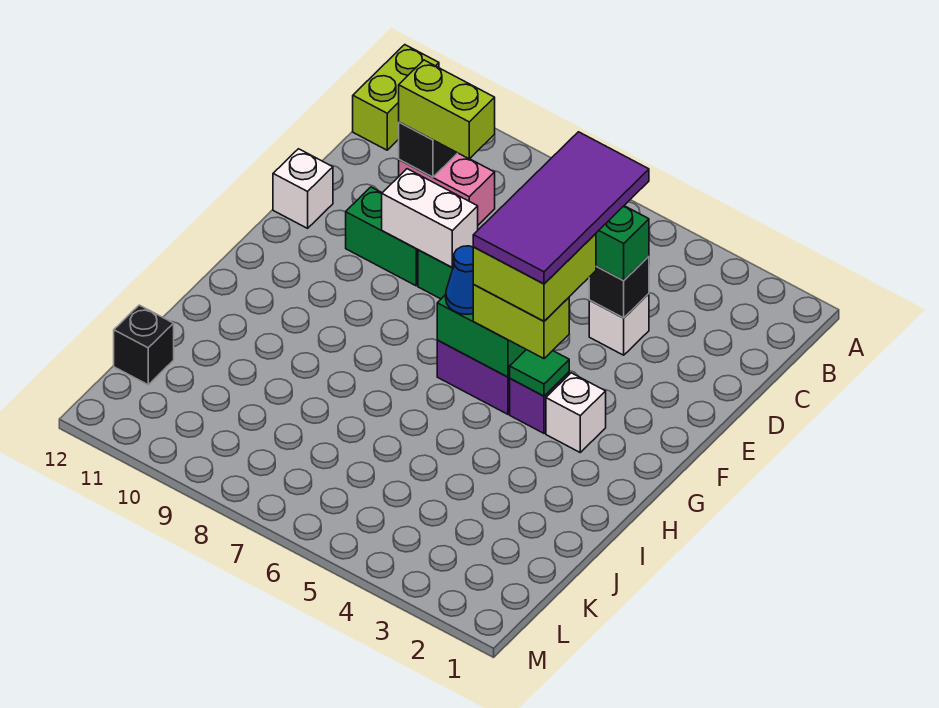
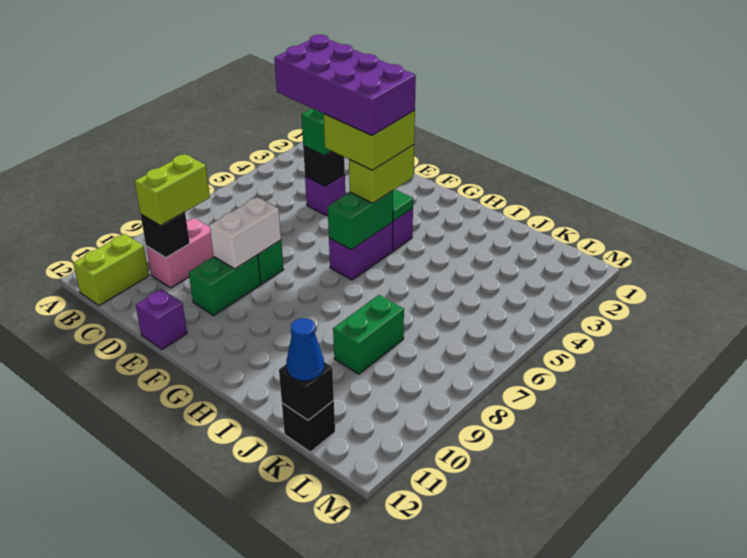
lime brick A12:B12 level 1 -> lime brick B11:B12 level 1
white brick D4 level 1 -> purple brick D4 level 1
purple tile D4:G5 level 5 -> purple brick D4:G5 level 5
white brick E12 level 1 -> purple brick E12 level 1
white brick G3 level 1 -> none
blue cone G6 level 3 -> blue cone K12 level 3
none -> green brick J8:J9 level 1
none -> black brick K12 level 2

